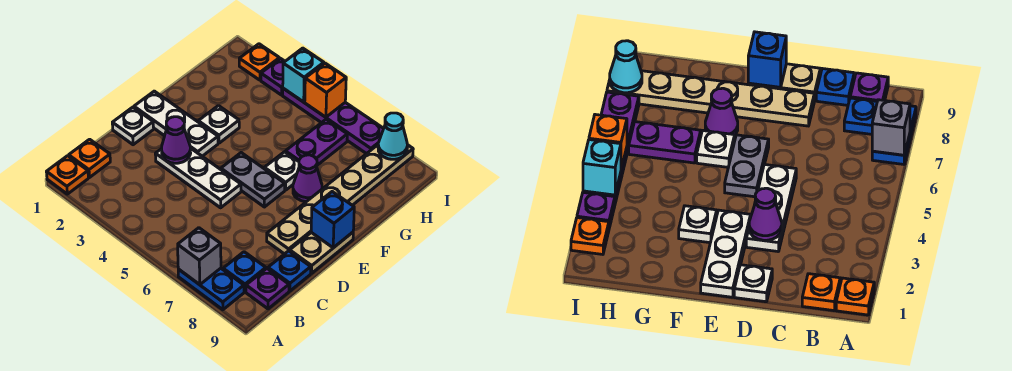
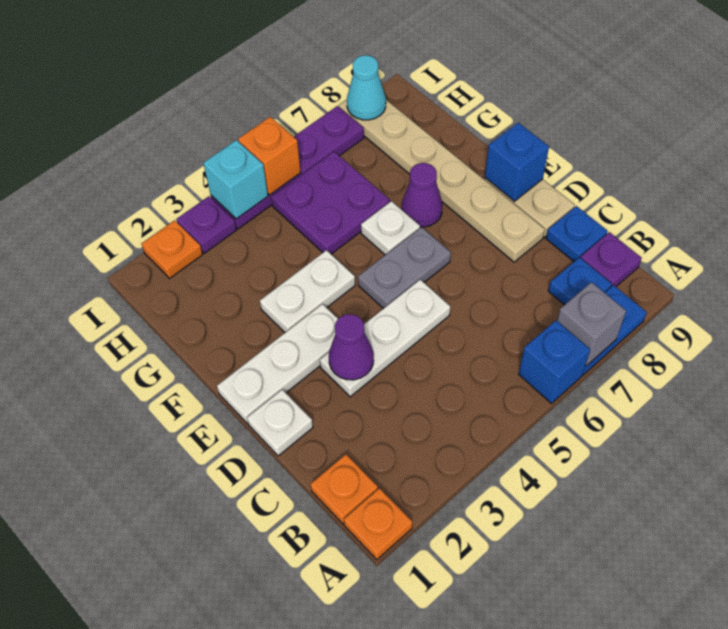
none -> blue brick A6 level 1
white plate F3 level 1 -> white plate F3:F4 level 1
purple plate G6:H6 level 1 -> purple plate G5:H6 level 1

